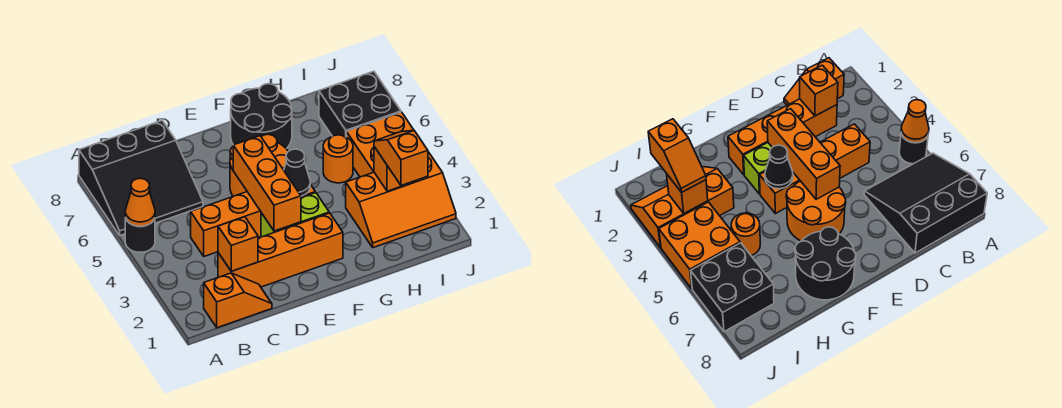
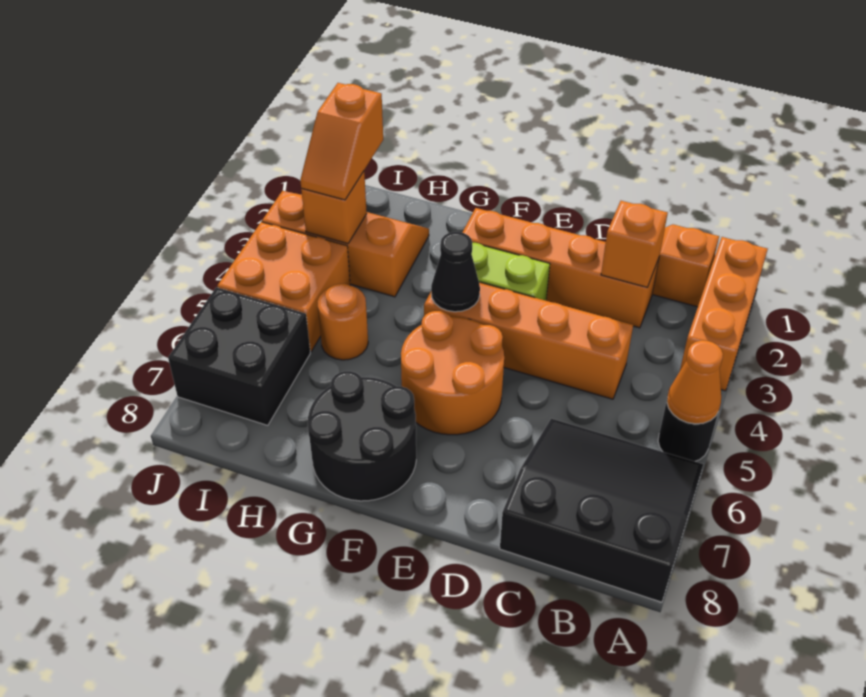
orange brick E3:E5 level 2 -> orange brick A1:A3 level 1

